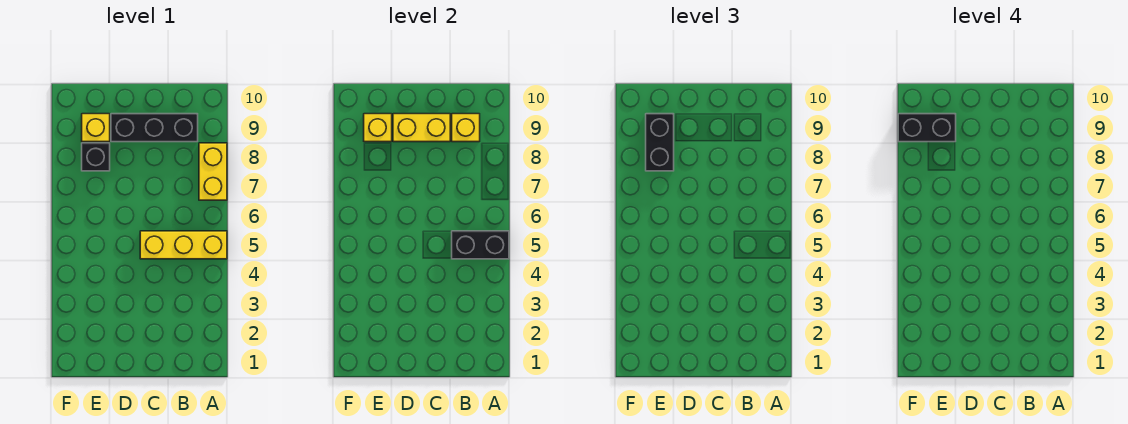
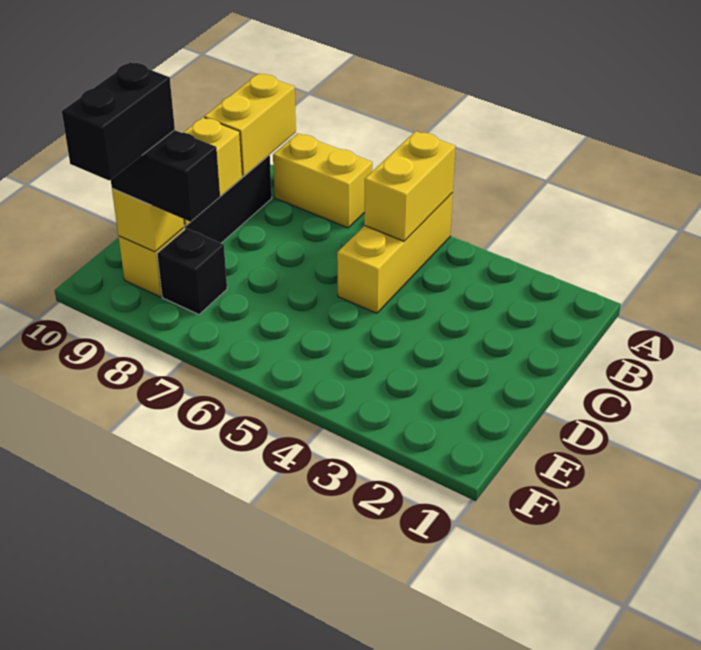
black brick A5:B5 level 2 -> yellow brick A5:B5 level 2
yellow brick B9 level 2 -> yellow brick A9:B9 level 2

